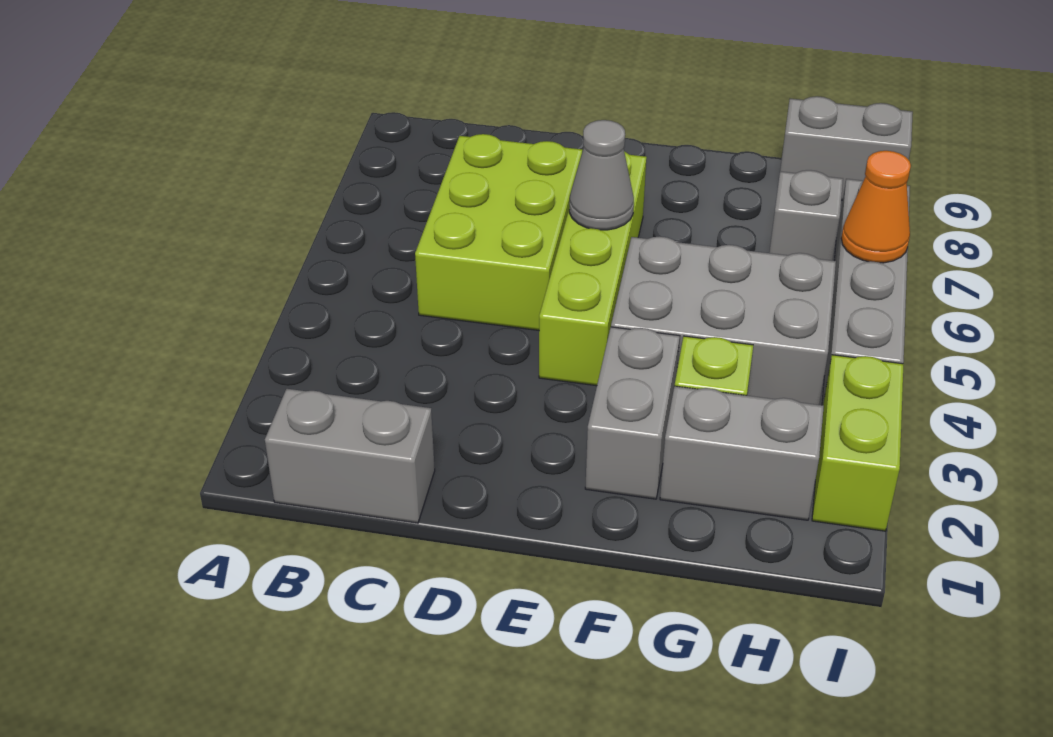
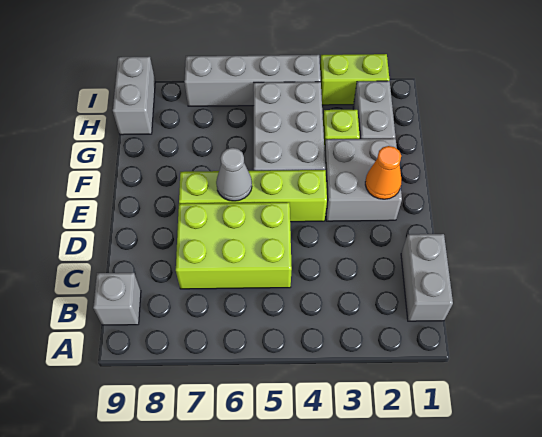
grey brick F2:F3 level 1 -> grey brick E2:F3 level 1
grey brick H7 level 1 -> grey brick B9 level 1
orange cone I6 level 2 -> orange cone E2 level 2

